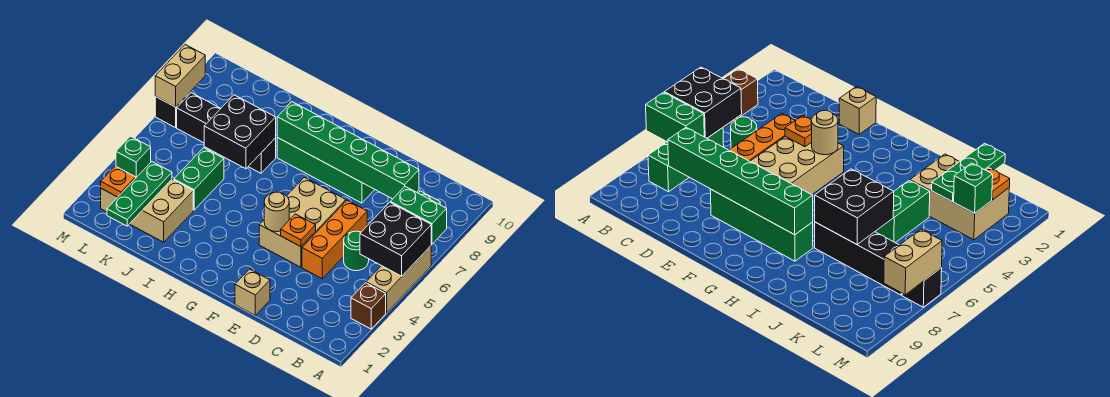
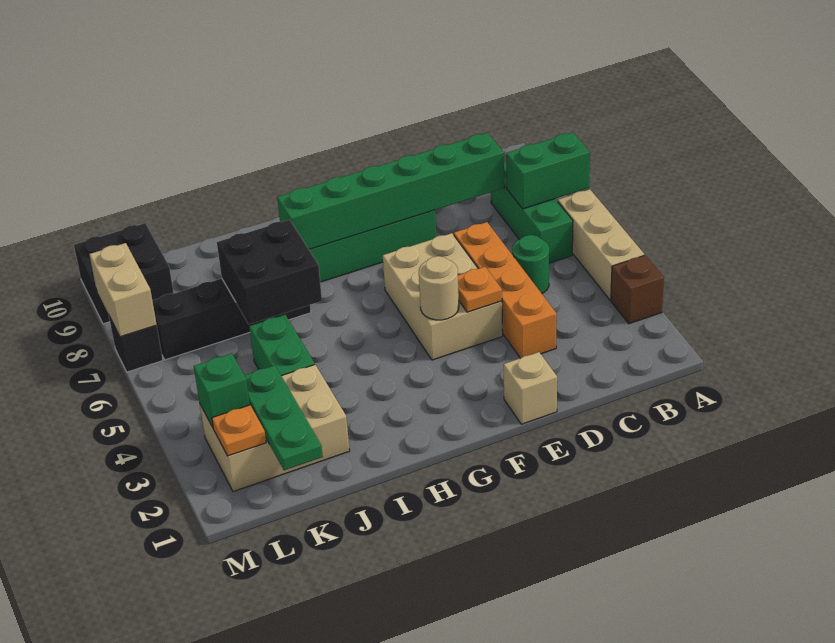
black brick A5:B6 level 2 -> black brick L9:M10 level 1
orange brick D4:D6 level 1 -> orange brick D3:D6 level 1

